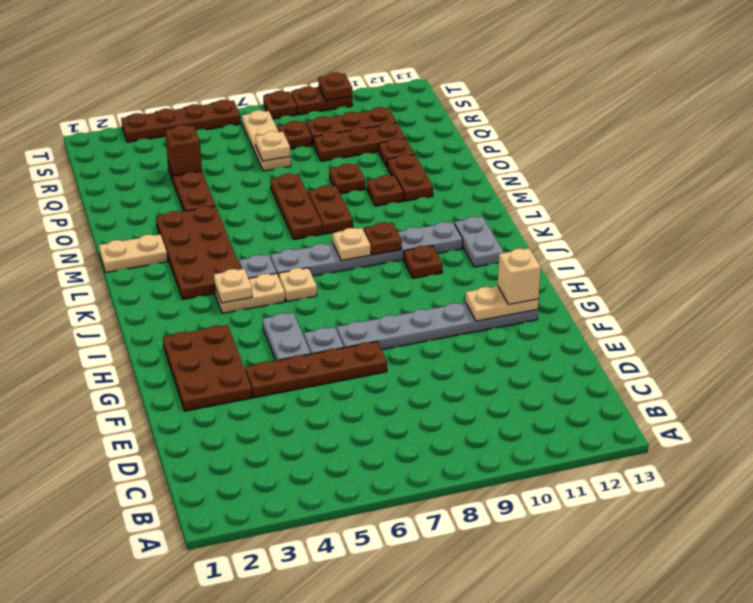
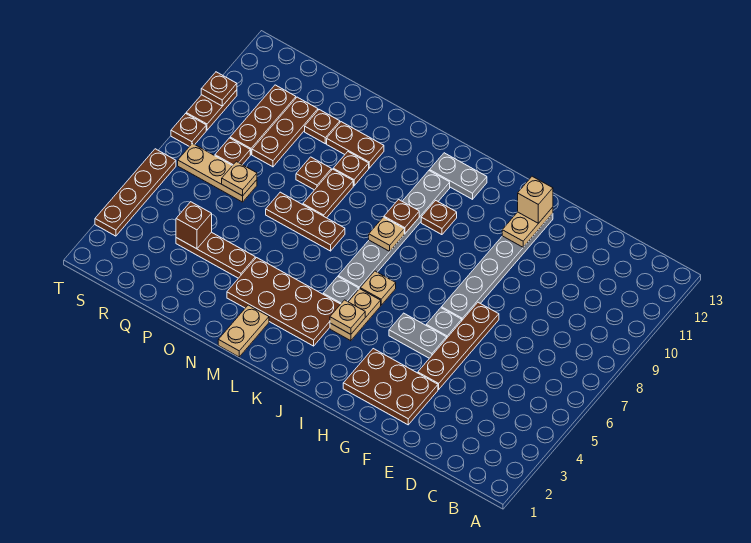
brown plate M8:N8 level 1 -> brown plate N8:N9 level 1

